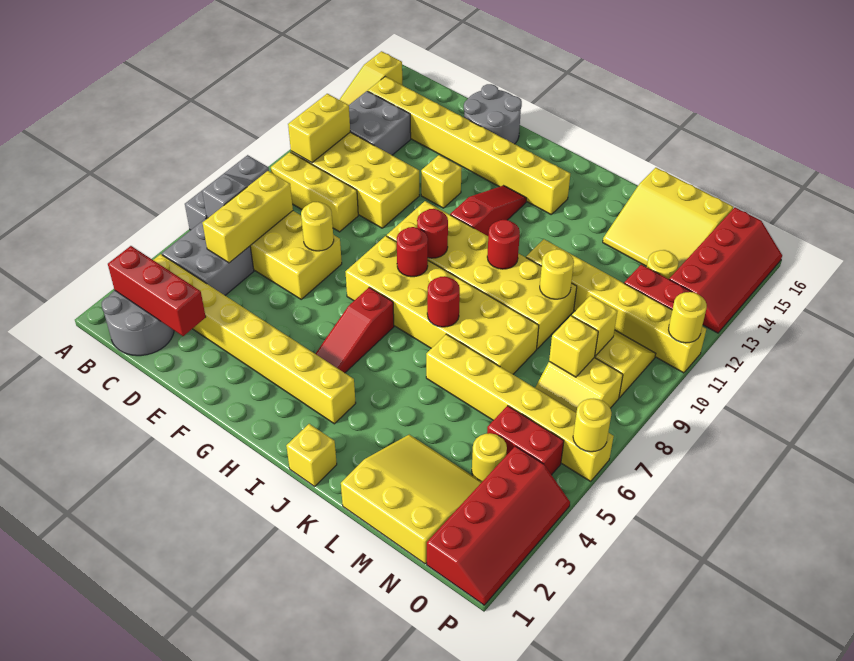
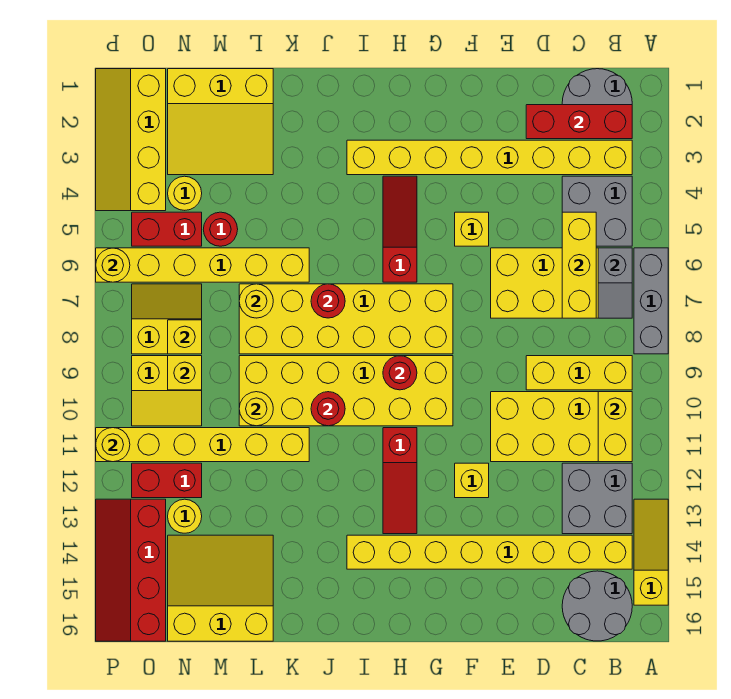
yellow round brick E7 level 2 -> yellow round brick L7 level 2
grey round brick E15:F16 level 1 -> grey round brick B15:C16 level 1
red round brick H8 level 2 -> red round brick M5 level 1
yellow brick J1 level 1 -> yellow brick F5 level 1
red slope O1:P4 level 1 top O -> yellow slope O1:P4 level 1 top O

